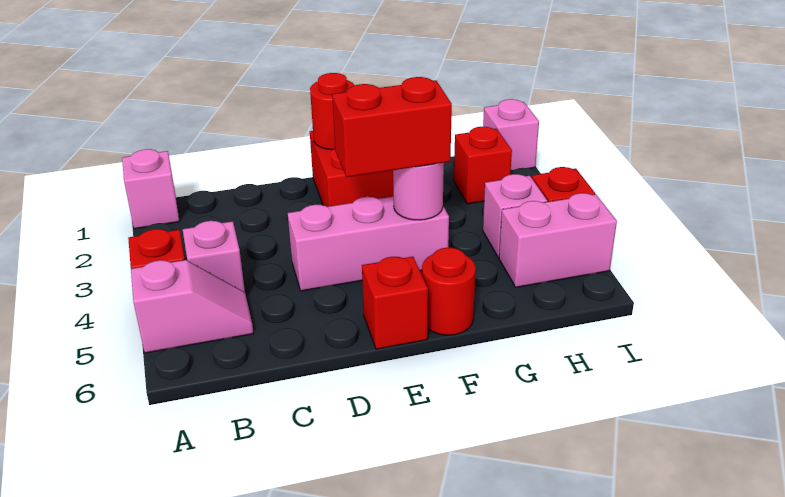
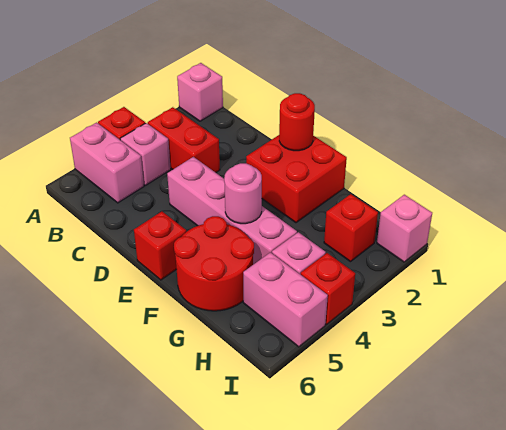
pink slope A5:B5 level 1 top A -> pink brick A5:B5 level 1
pink brick D4:F4 level 1 -> pink brick D4:G4 level 1
red brick E4:F4 level 3 -> red brick B3:C3 level 1
red round brick F6 level 1 -> red round brick F5:G6 level 1

